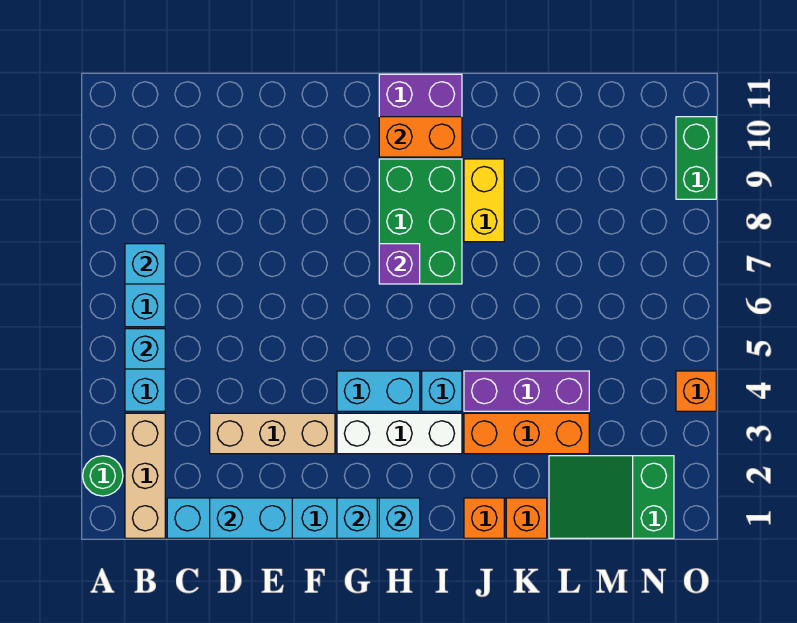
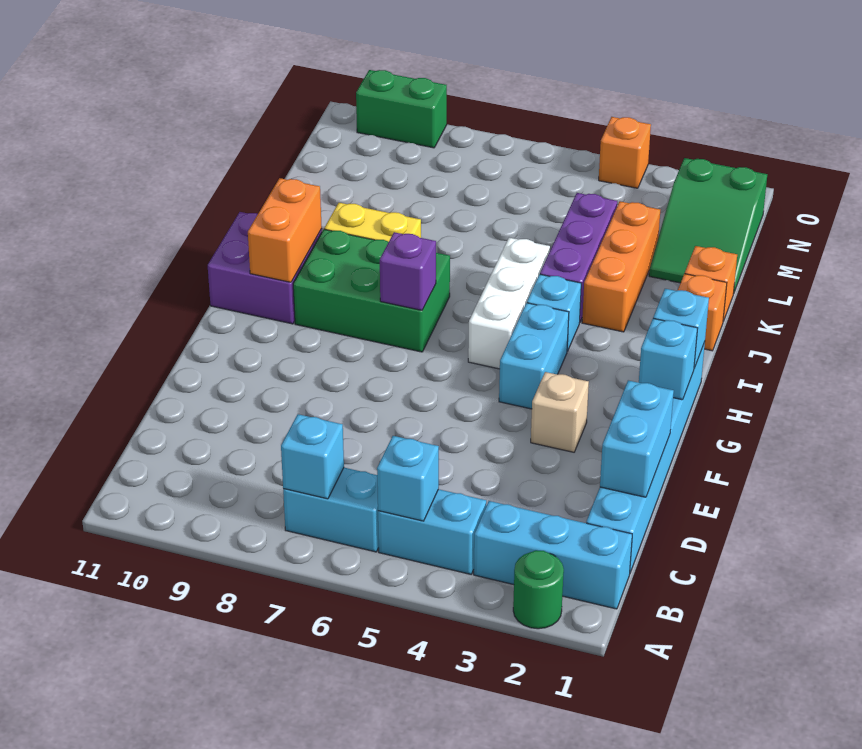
tan brick B1:B3 level 1 -> cyan brick B1:B3 level 1
tan brick D3:F3 level 1 -> tan brick F3 level 1
white brick G3:I3 level 1 -> white brick H5:J5 level 1

